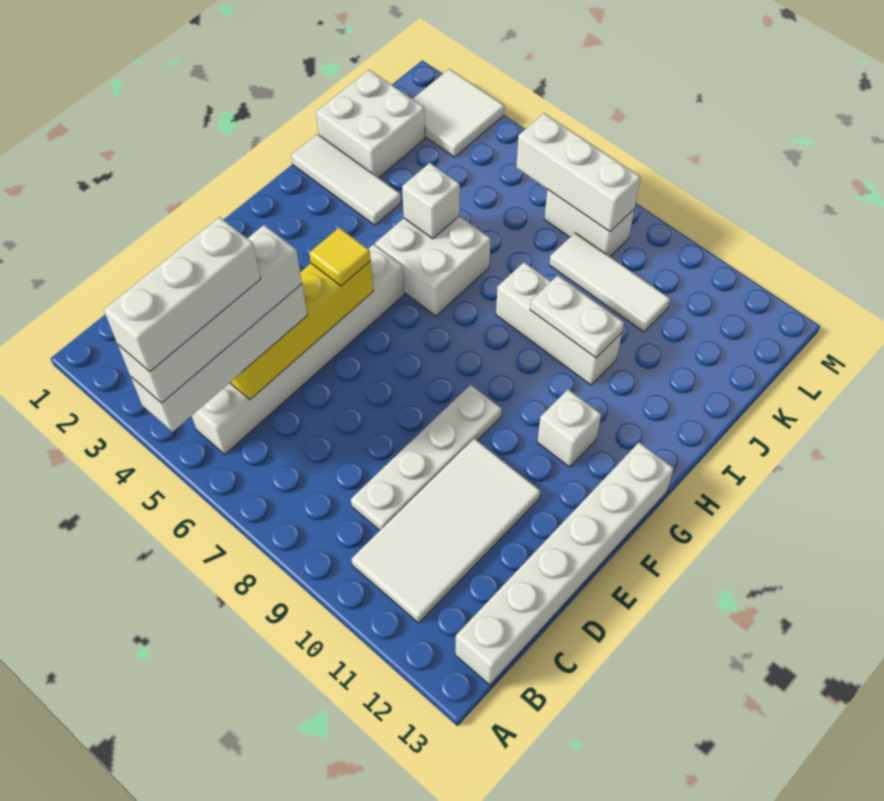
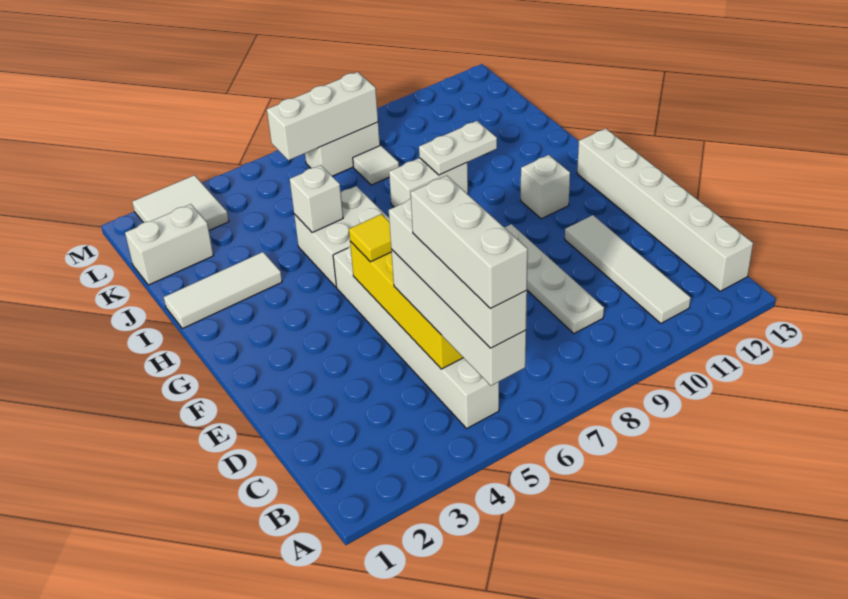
white tile B10:E11 level 1 -> white tile B11:E11 level 1
white brick I8:I10 level 1 -> white brick I8:I9 level 1
white brick J1:K2 level 1 -> white brick K1:K2 level 1
white tile K8:K10 level 1 -> white tile K8 level 1

